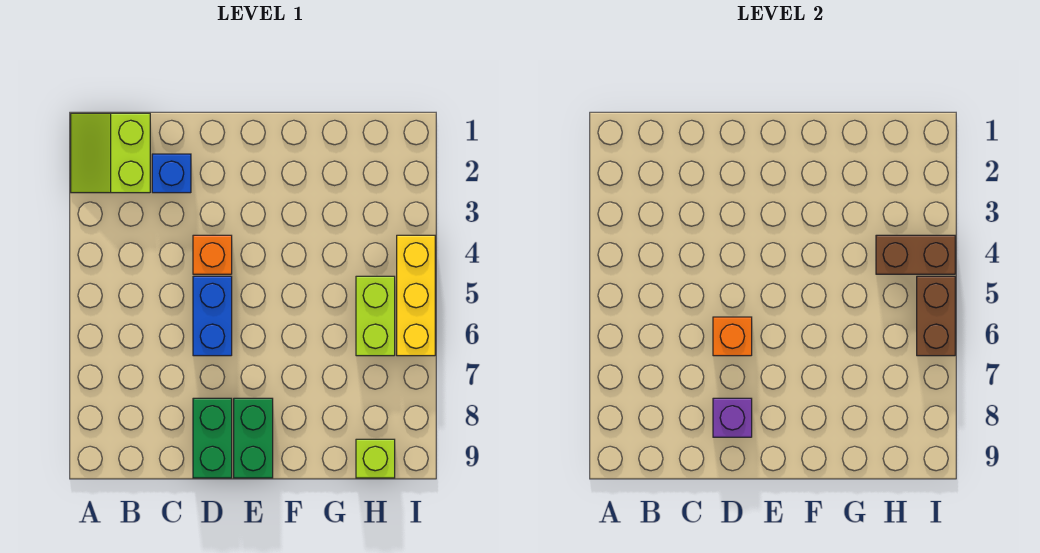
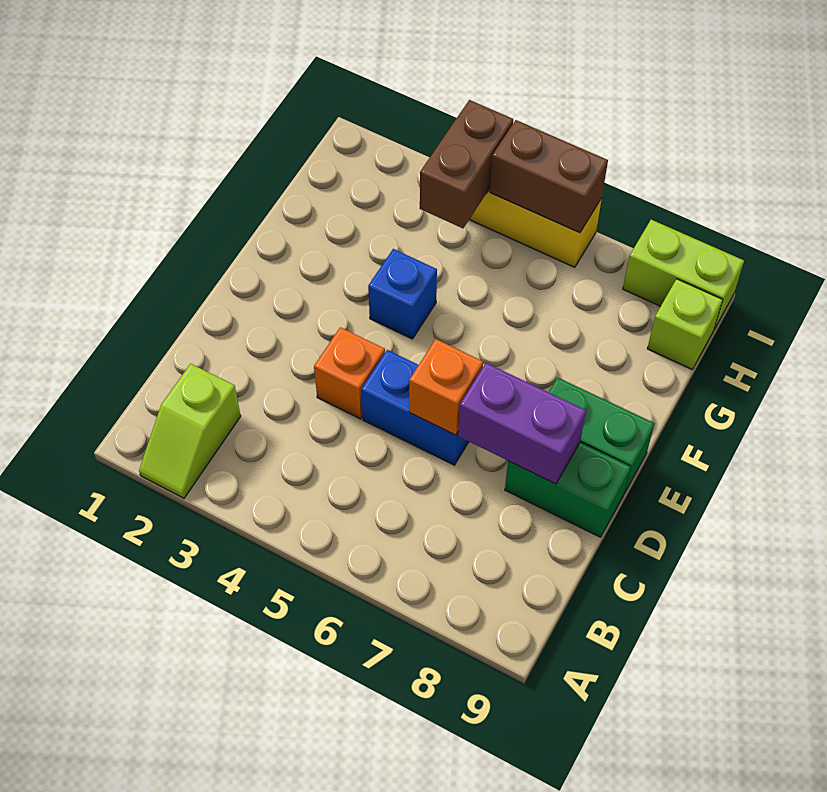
lime slope A1:B2 level 1 top B -> lime slope A2:B2 level 1 top B
blue brick C2 level 1 -> blue brick F4 level 1
purple brick D8 level 2 -> purple brick D7:D8 level 2
lime brick H5:H6 level 1 -> lime brick I8:I9 level 1

